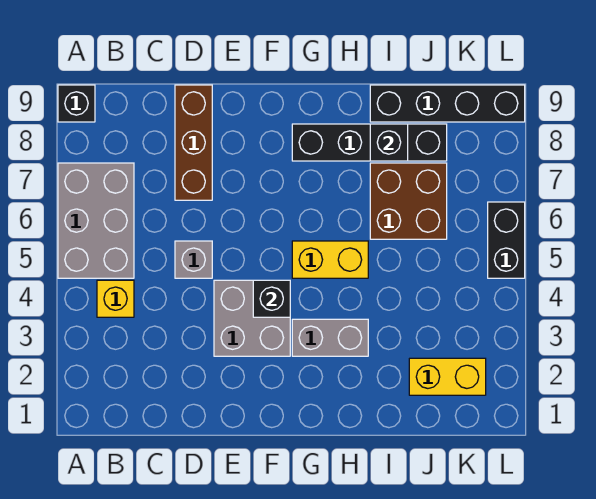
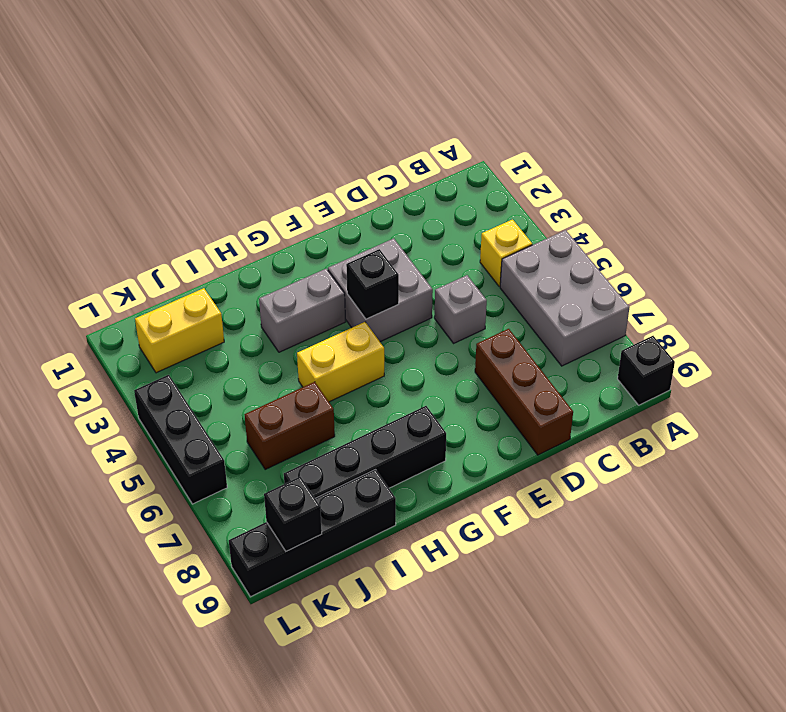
brown brick I6:J7 level 1 -> brown brick I6:J6 level 1
black brick I8 level 2 -> black brick K9 level 2
black brick L5:L6 level 1 -> black brick L4:L6 level 1

